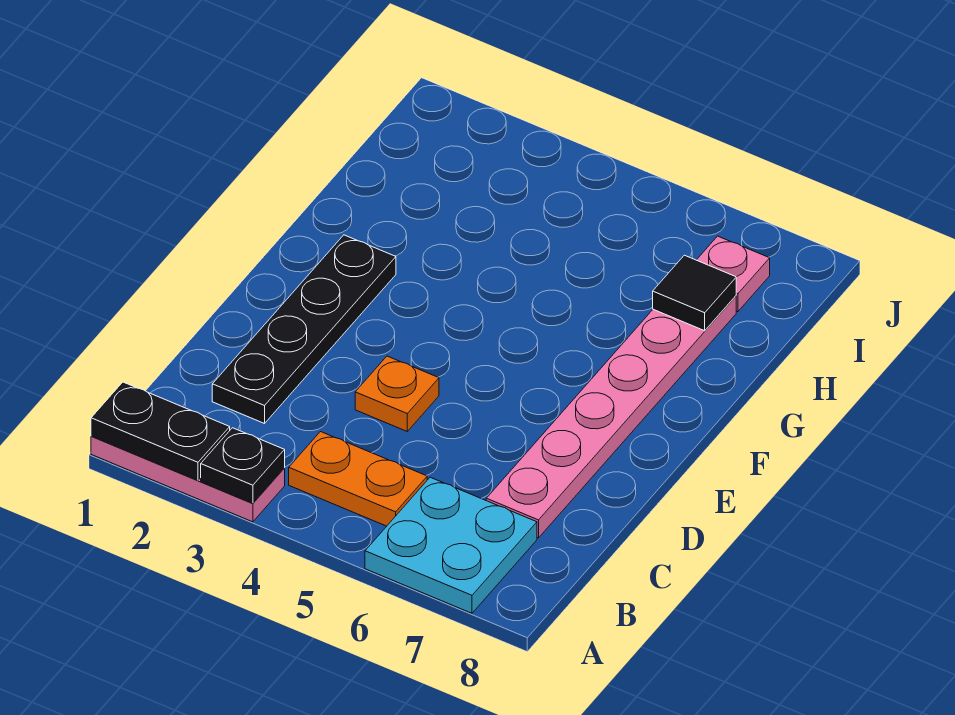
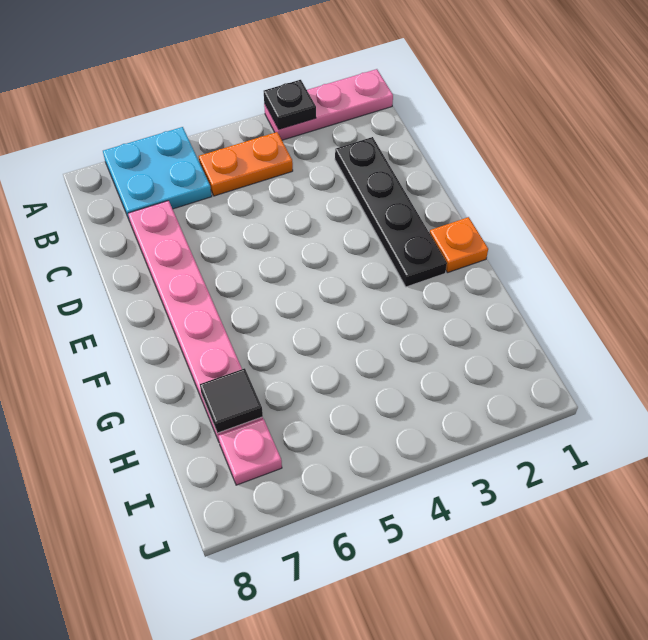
black plate A1:A2 level 2 -> none
orange plate D4 level 1 -> orange plate F1 level 1

